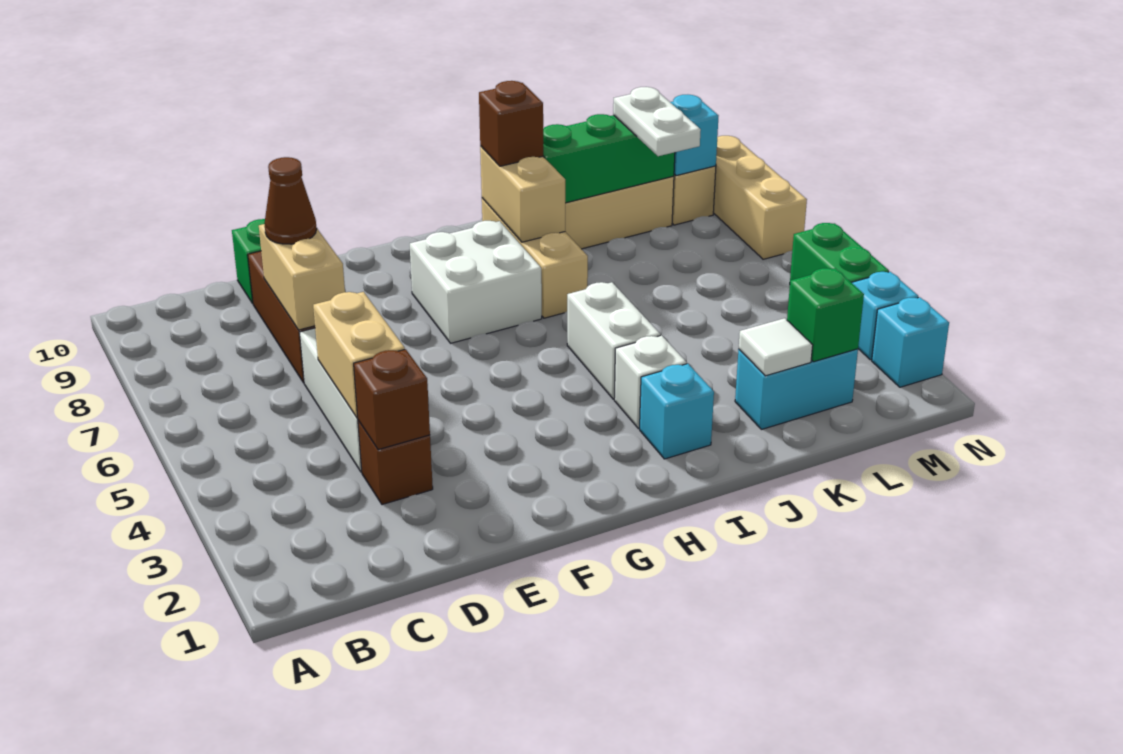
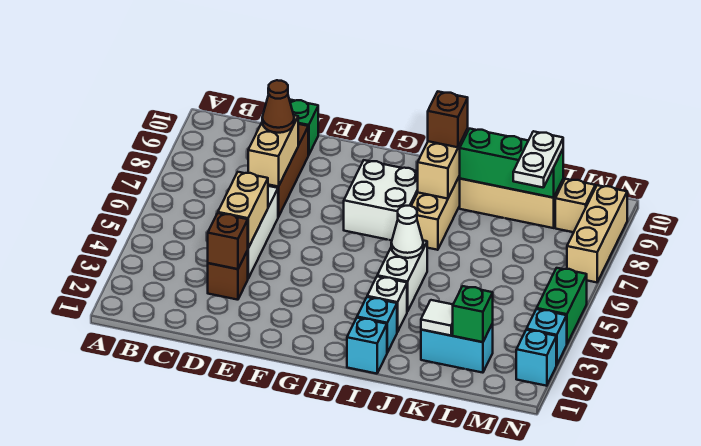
none -> white cone I5 level 2
cyan brick M9 level 2 -> cyan brick I1 level 1

